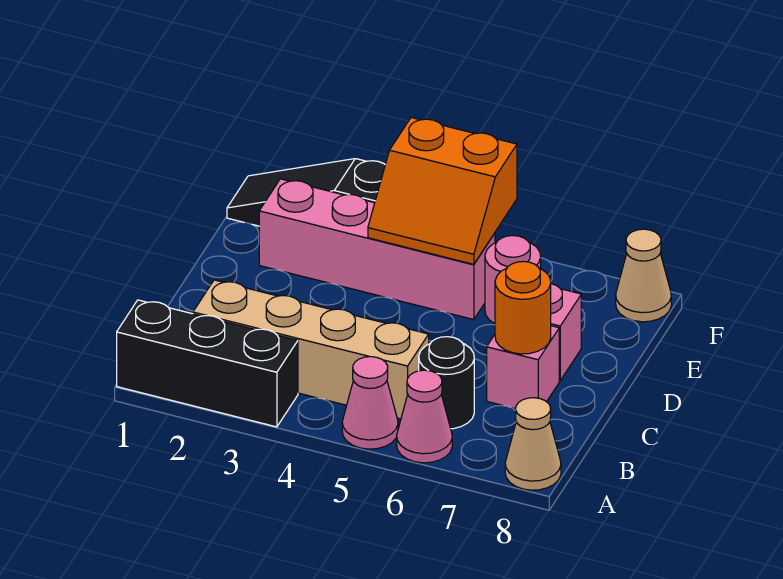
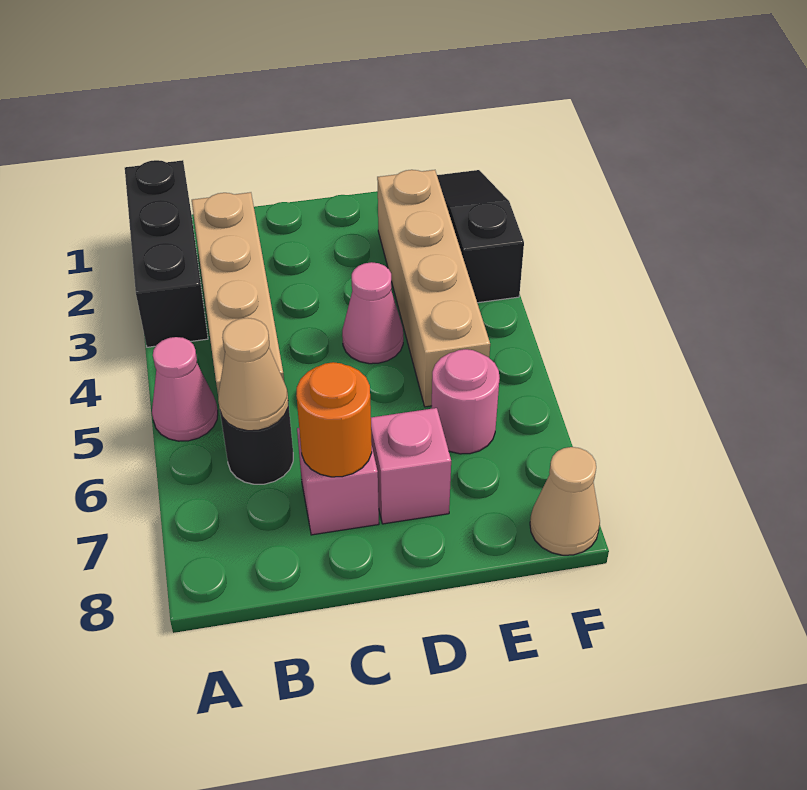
pink cone A6 level 1 -> pink cone D4 level 1
tan cone A8 level 1 -> tan cone B6 level 2
pink brick E2:E5 level 1 -> tan brick E2:E5 level 1
orange slope E4:F5 level 2 top F -> none

